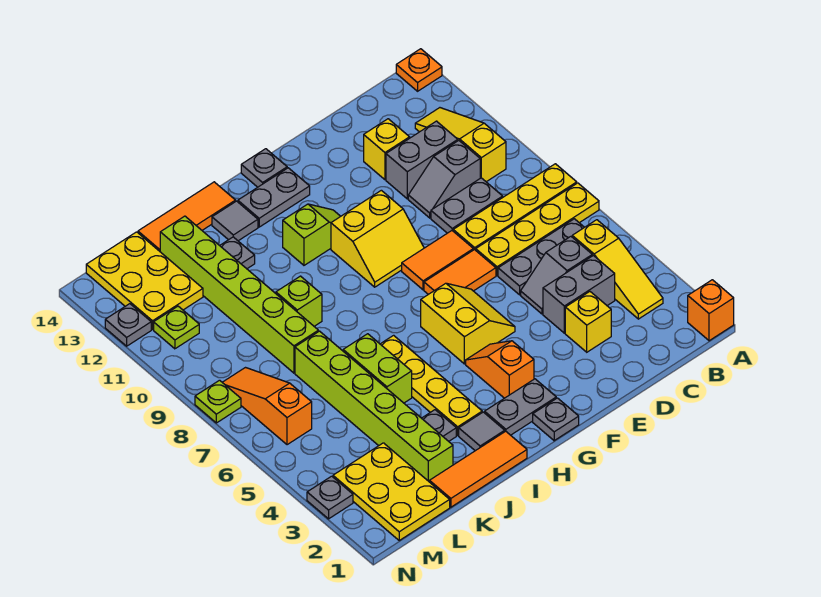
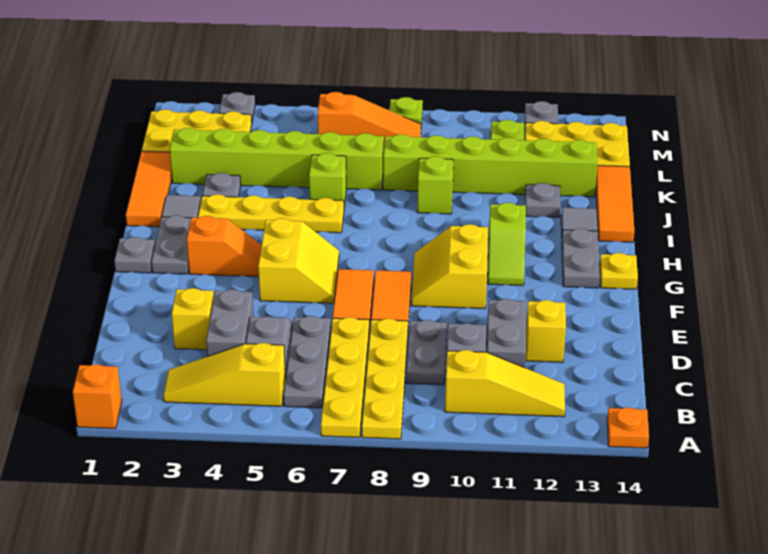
yellow slope F5:G6 level 1 top G -> yellow slope F5:G6 level 1 top 5
grey plate G14 level 1 -> yellow plate G14 level 1
lime brick J5:J6 level 1 -> lime brick J6 level 1

